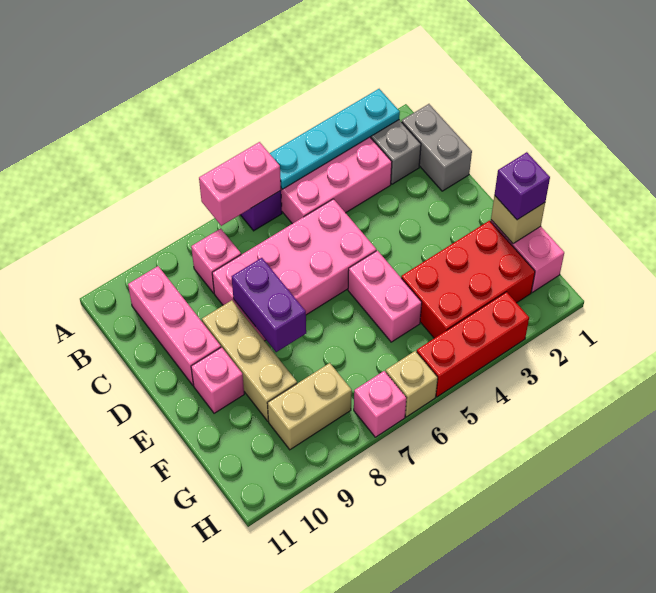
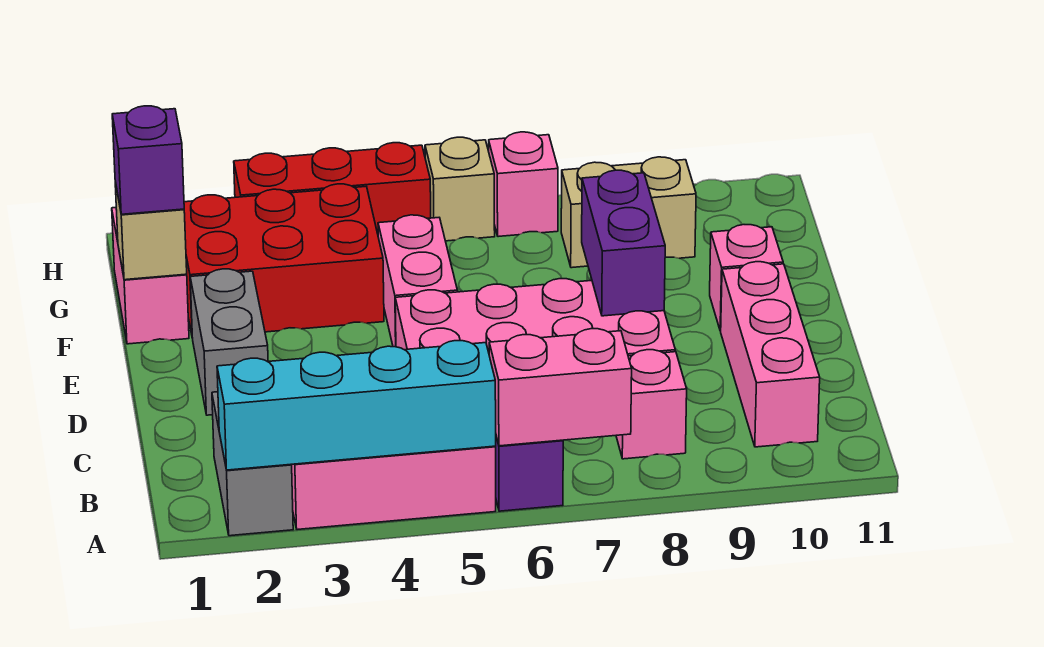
cyan plate A2:A5 level 2 -> cyan brick A2:A5 level 2
grey brick B1:C1 level 1 -> grey brick D2:E2 level 1
tan brick D9:F9 level 1 -> none

